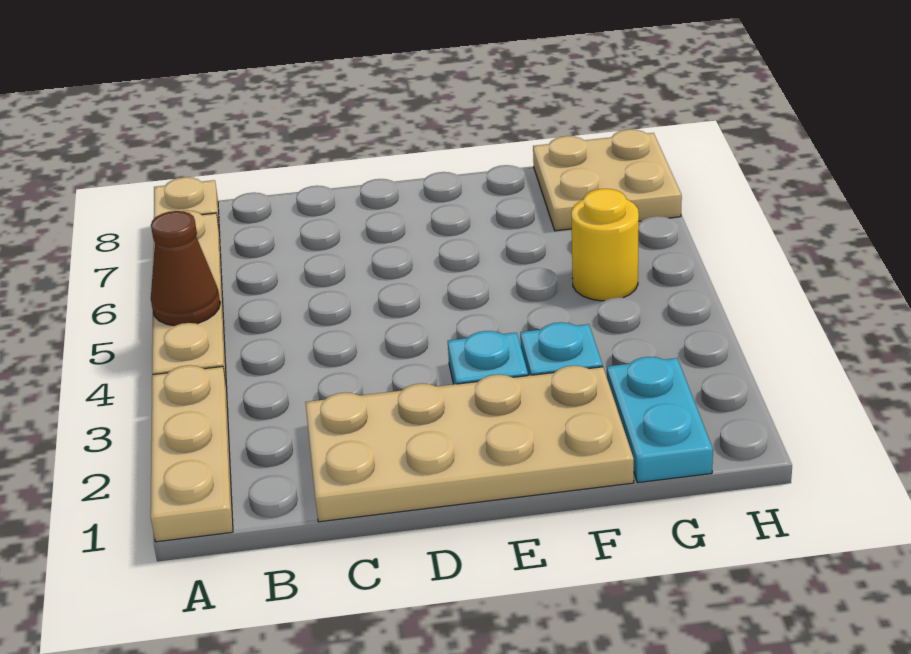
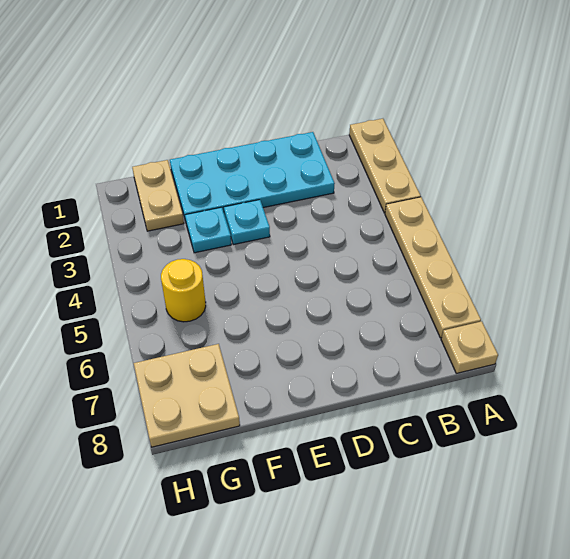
brown cone A5 level 2 -> none
tan plate C1:F2 level 1 -> cyan plate C1:F2 level 1
cyan plate G1:G2 level 1 -> tan plate G1:G2 level 1

